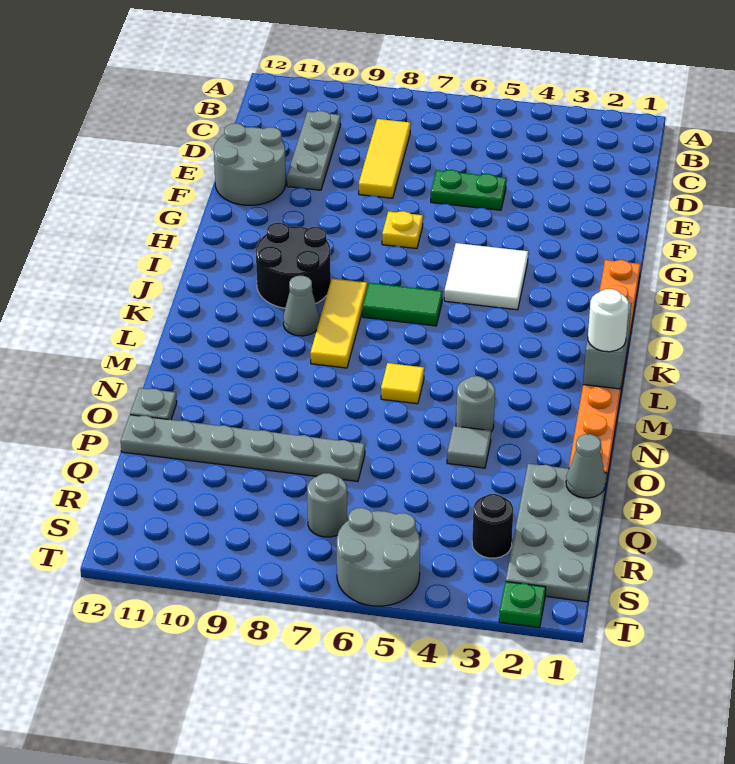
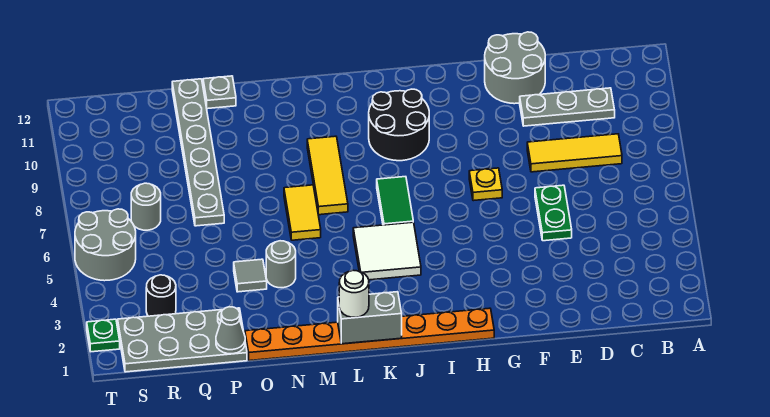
white tile H4:I5 level 1 -> white tile J4:K5 level 1
yellow tile J8:L8 level 1 -> yellow tile L7:L9 level 1
grey cone K9 level 1 -> none
yellow tile M6 level 1 -> yellow tile M6:M7 level 1

